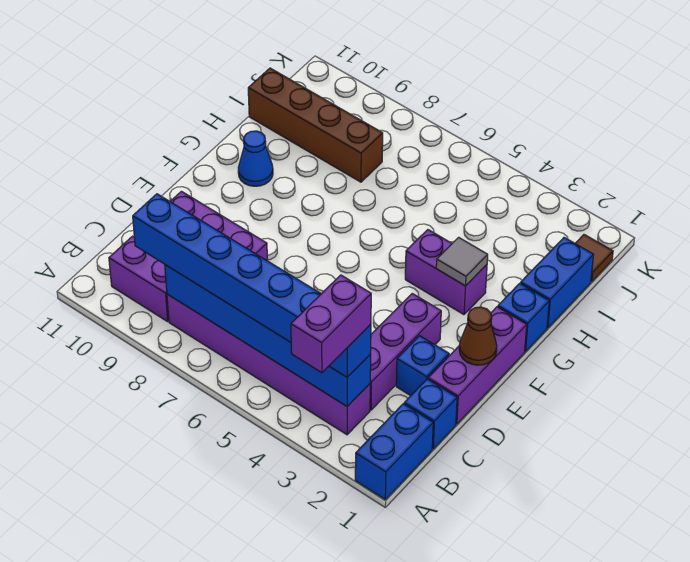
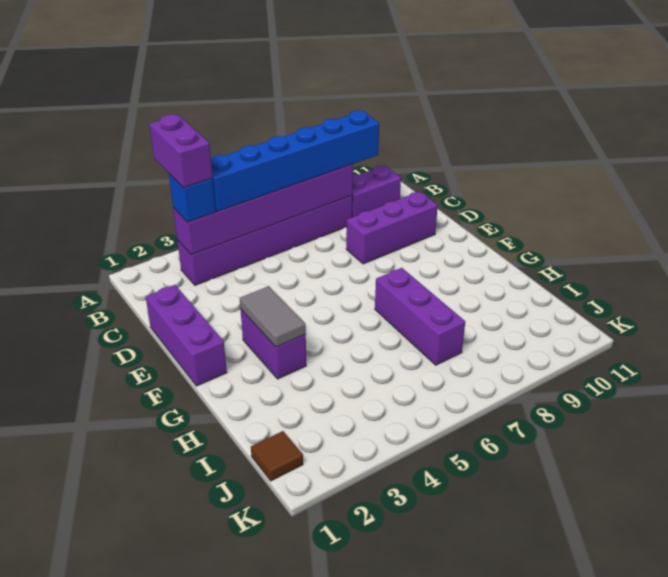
blue brick A1:B1 level 1 -> none
blue brick B3:B8 level 2 -> purple brick B3:B8 level 2
blue brick C1 level 1 -> none
purple brick C3:E3 level 1 -> purple brick G7:I7 level 1
blue brick D2 level 1 -> none
brown cone E1 level 2 -> none
blue brick G1 level 1 -> none
purple brick G3:G4 level 1 -> purple brick F3:G3 level 1
grey tile G3 level 2 -> grey tile F3:G3 level 2
blue cone G10 level 1 -> none
blue brick H1:I1 level 1 -> none
brown brick I8:I11 level 1 -> none

